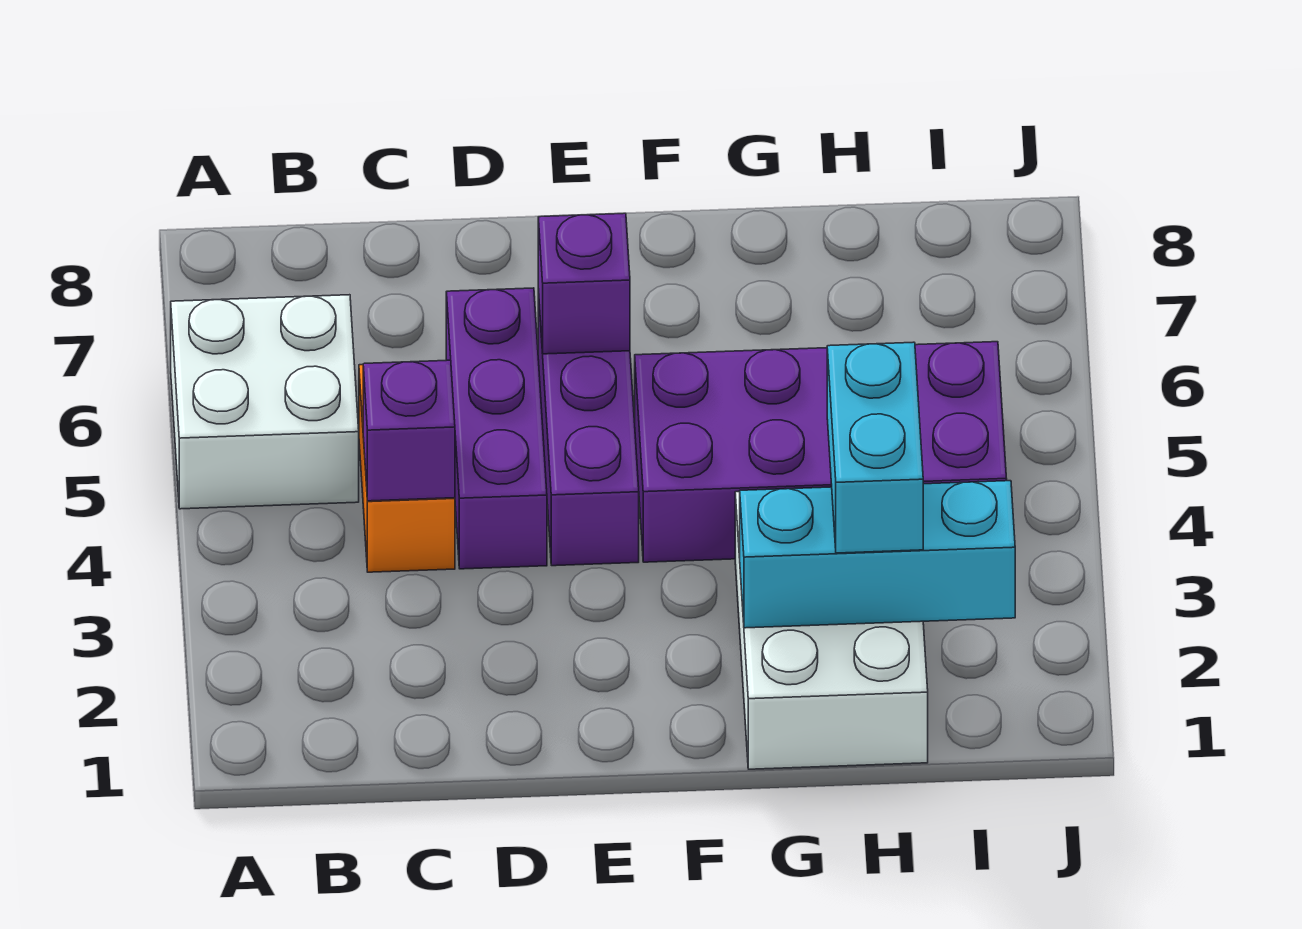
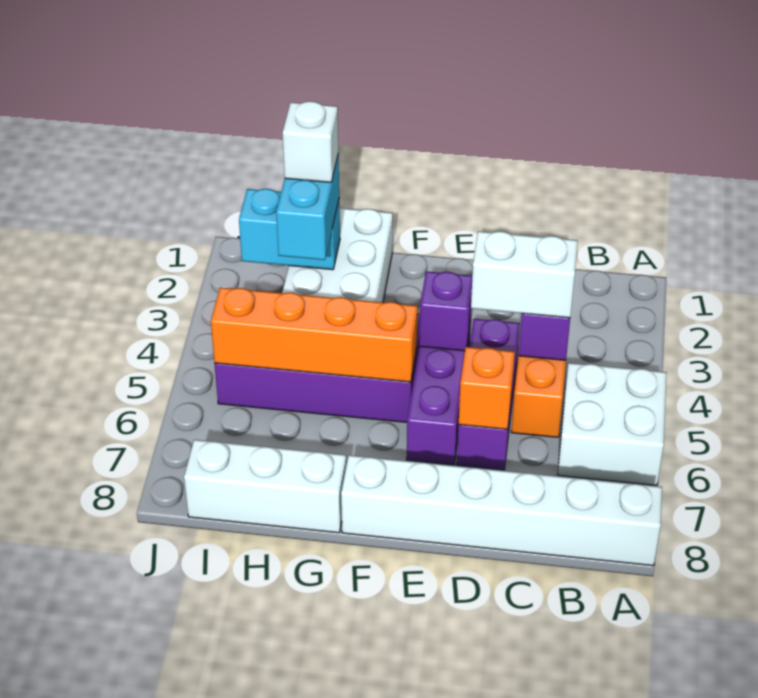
none -> white brick A8:F8 level 1
none -> white brick C4:D4 level 3
none -> orange brick D6 level 2
purple brick E6 level 2 -> purple brick E4 level 2
none -> orange brick F5:I5 level 2
cyan brick G2:I2 level 2 -> cyan brick H2:I2 level 2
none -> white brick G8:I8 level 1
none -> white brick H2 level 4

